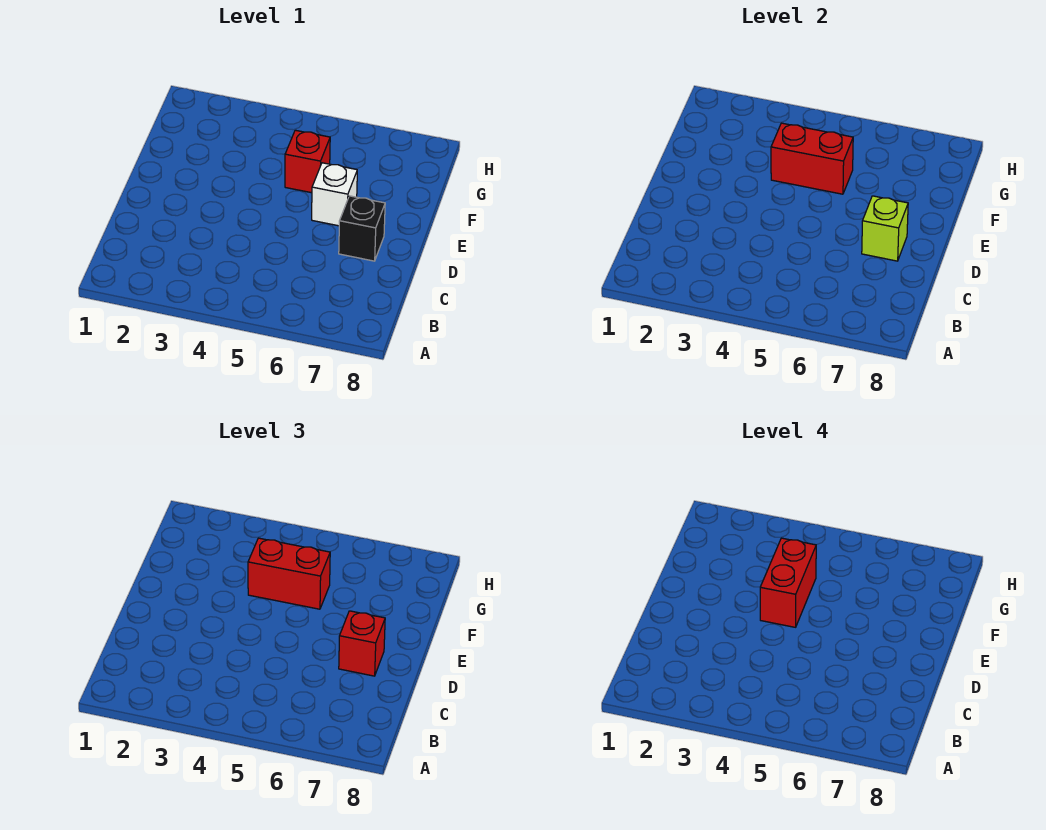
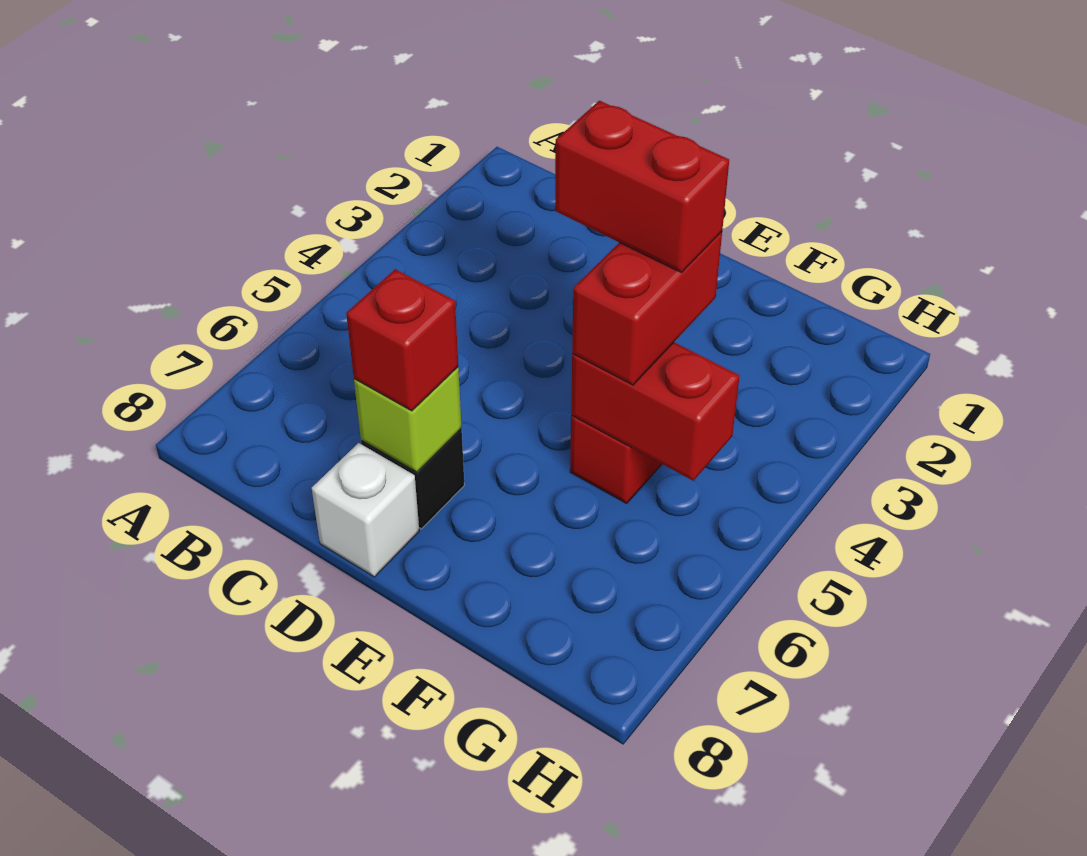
white brick E6 level 1 -> white brick D8 level 1
red brick F4:F5 level 2 -> red brick F5:G5 level 2

